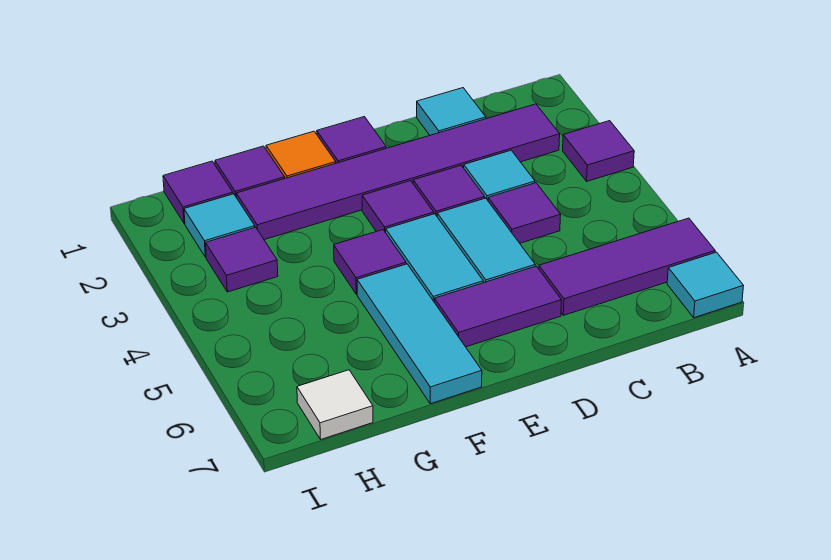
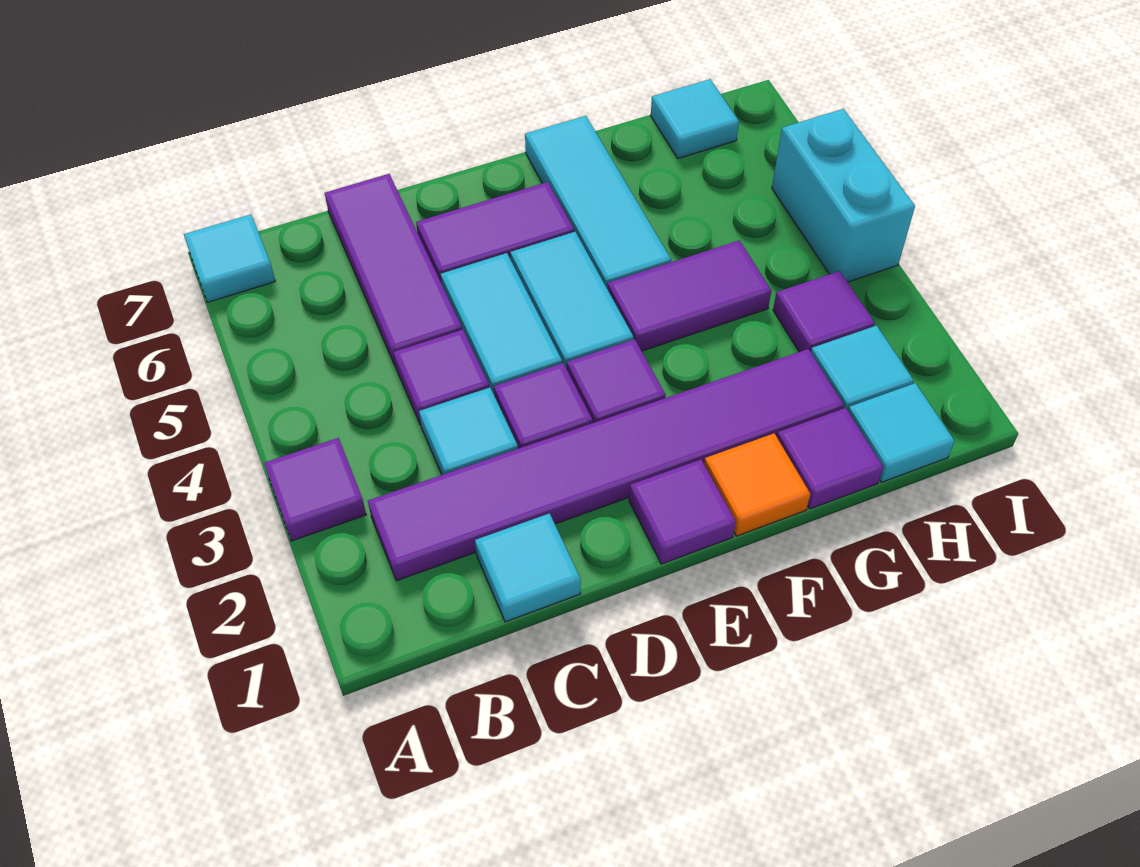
purple tile A6:C6 level 1 -> purple tile C5:C7 level 1
purple tile F4 level 1 -> purple tile F4:G4 level 1
purple tile H1 level 1 -> cyan tile H1 level 1
white tile H7 level 1 -> cyan tile H7 level 1
none -> cyan brick I4:I5 level 1

